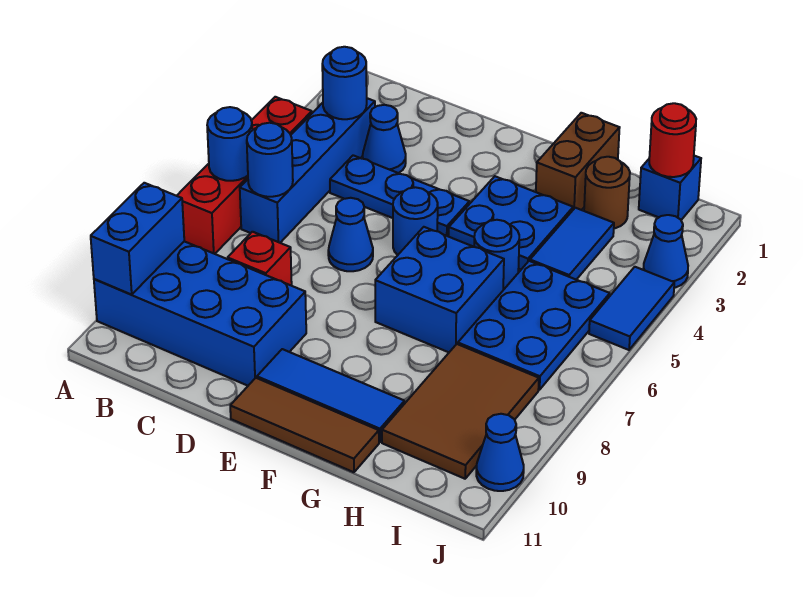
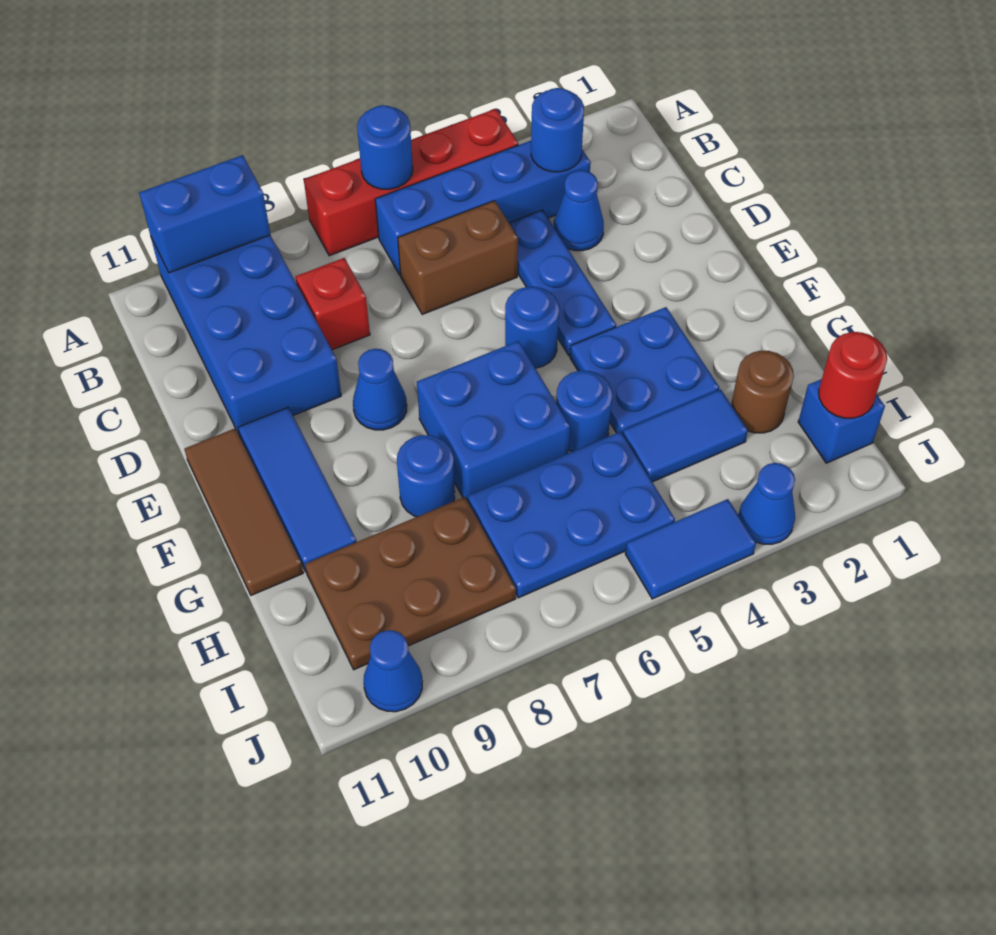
blue round brick B6 level 2 -> blue round brick G8 level 1
blue cone D6 level 1 -> blue cone E8 level 1
brown brick G1:G2 level 1 -> brown brick C5:C6 level 1
brown tile H8:I10 level 1 -> brown plate H8:I10 level 1

